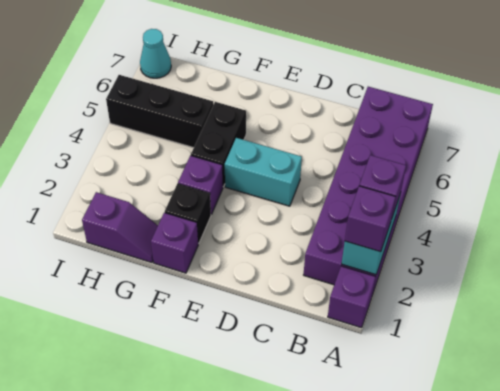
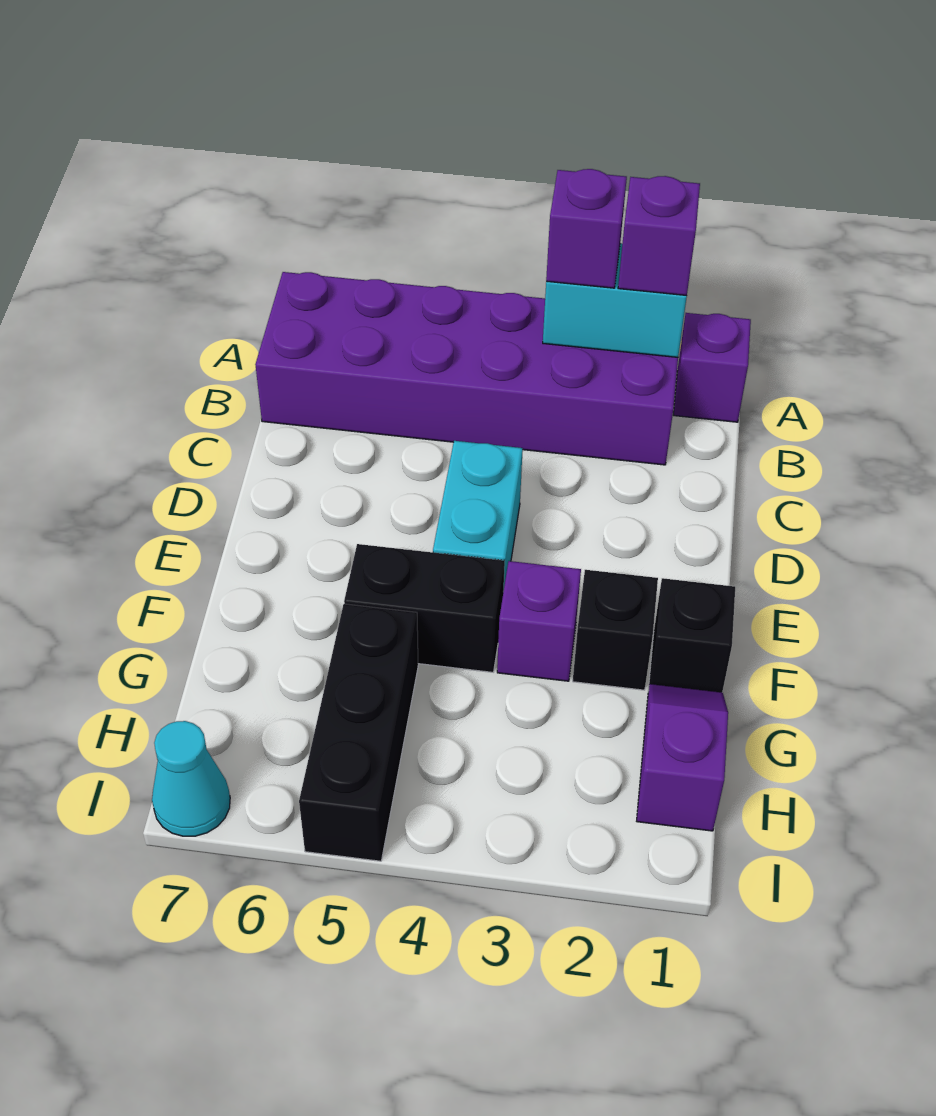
purple brick F1 level 1 -> black brick F1 level 1

